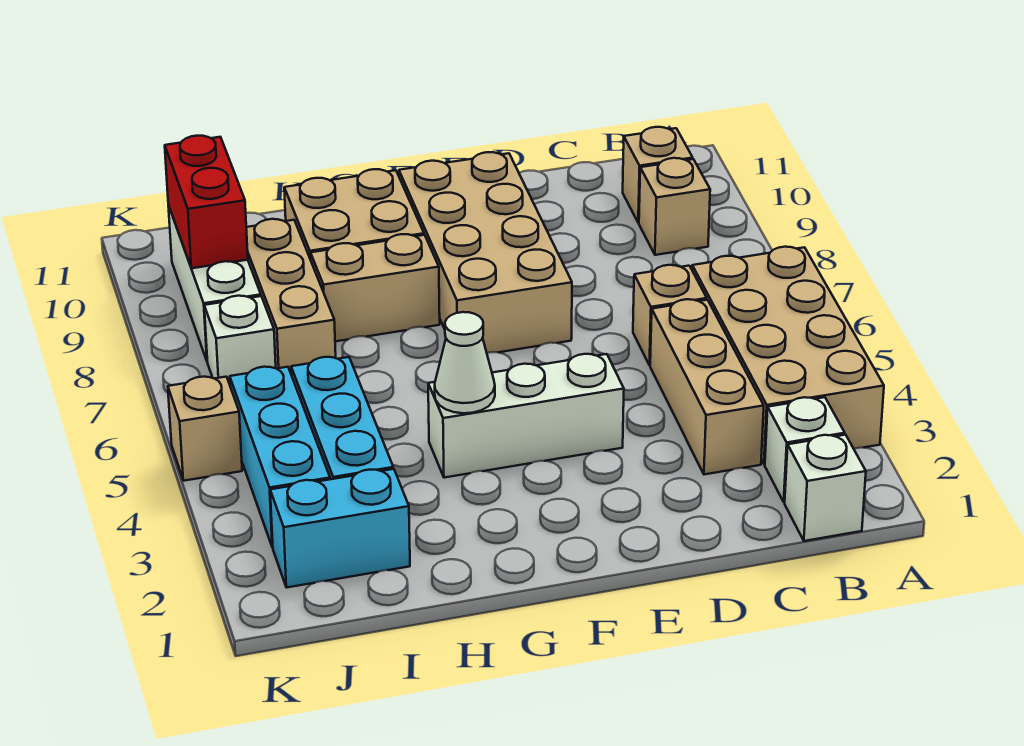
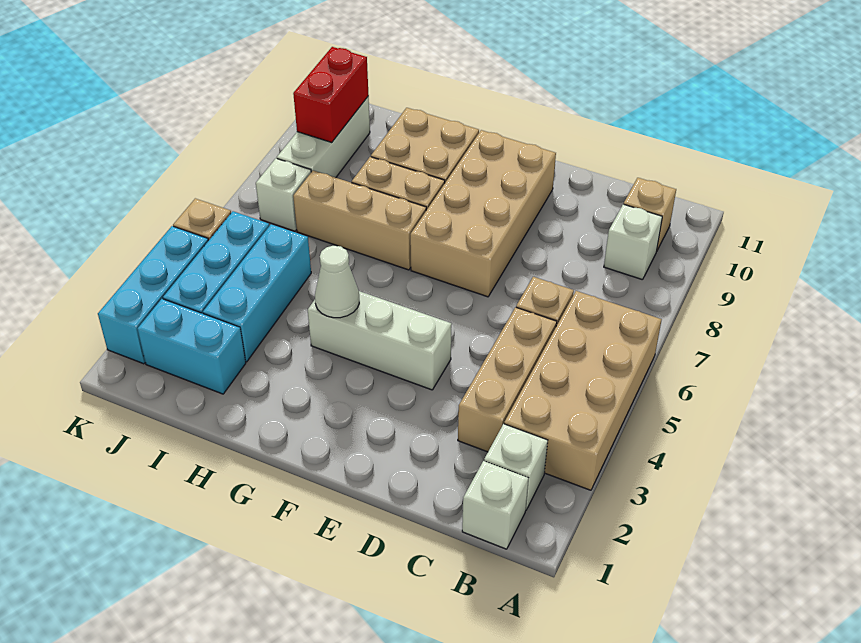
tan brick B9 level 1 -> white brick B9 level 1
tan brick I7:I9 level 1 -> tan brick G7:I7 level 1
none -> cyan brick K2:K4 level 1

